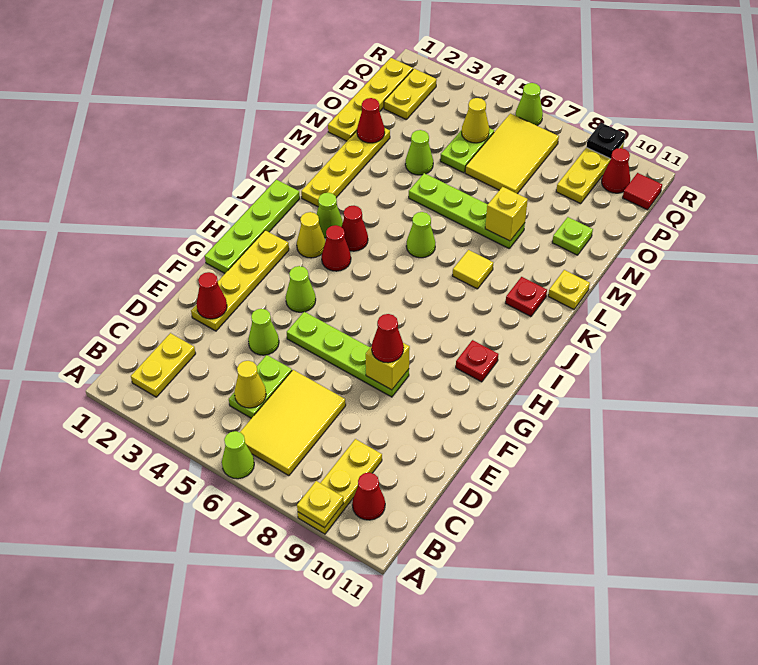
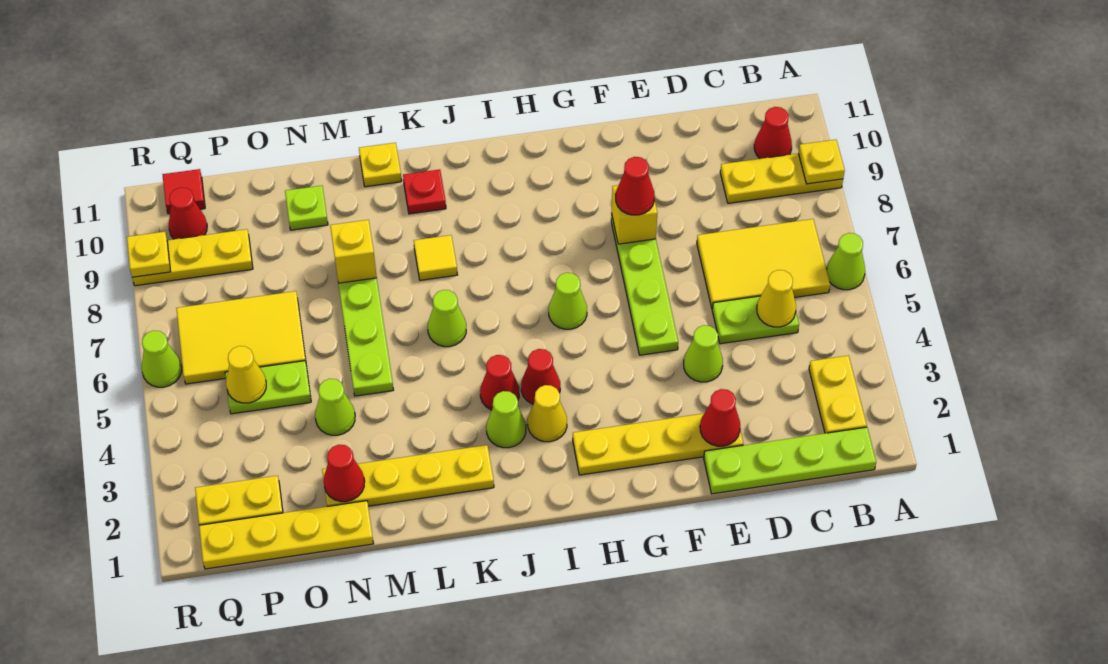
yellow plate B2:C2 level 1 -> yellow plate B2:B3 level 1
lime plate G1:J1 level 1 -> lime plate B1:E1 level 1
lime cone G4 level 1 -> lime cone H6 level 1
red plate H10 level 1 -> none
black plate R9 level 2 -> yellow plate R9 level 2

